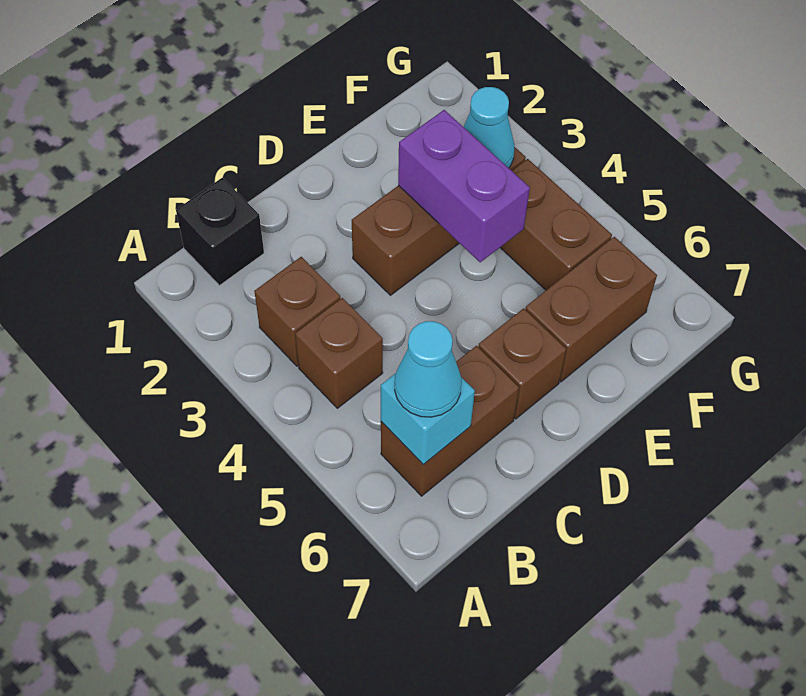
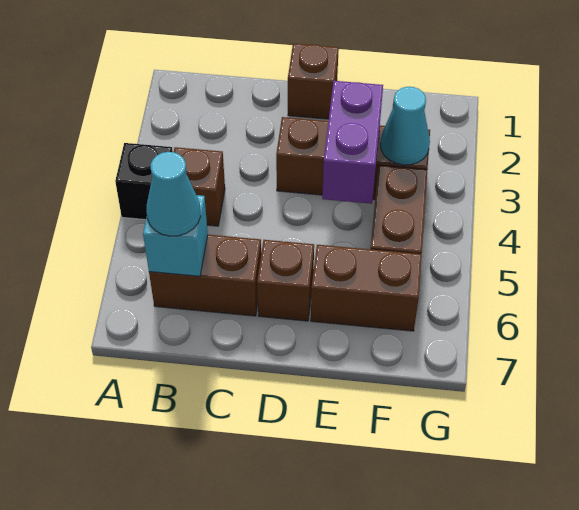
black brick B1 level 1 -> black brick A4 level 1
brown brick B3 level 1 -> brown brick D1 level 1

